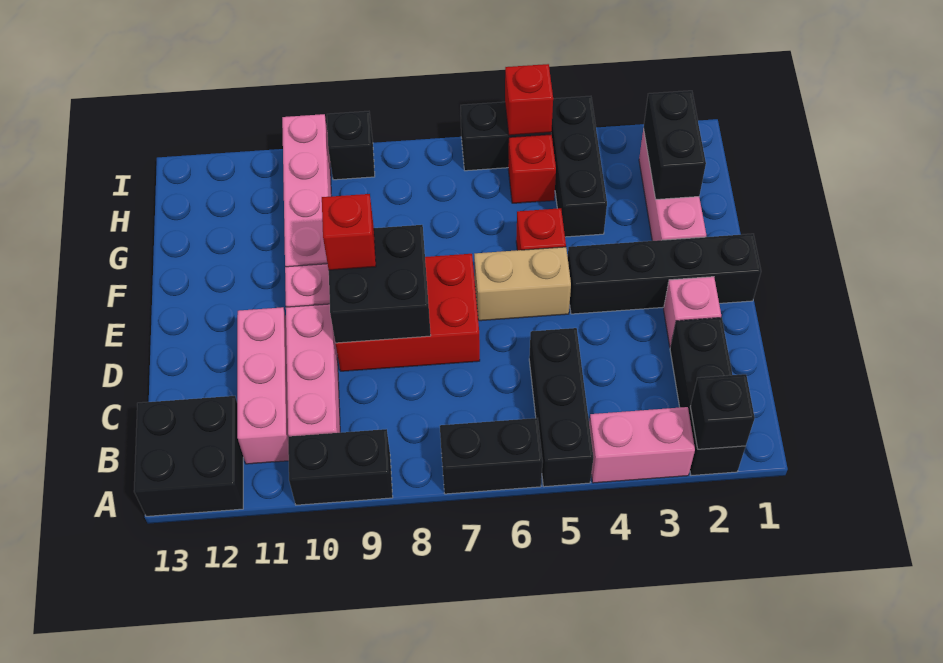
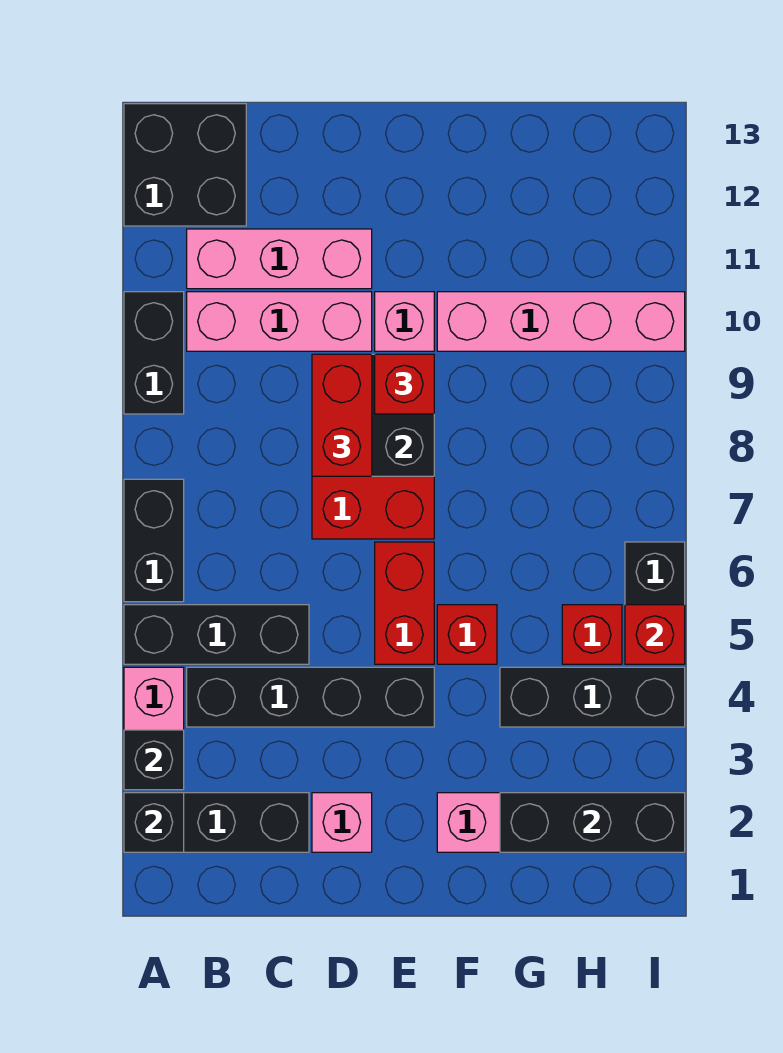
none -> red brick D8:D9 level 3
black brick E1:E4 level 1 -> black brick B4:E4 level 1
tan brick E5:E6 level 1 -> red brick E5:E6 level 1
black brick G2:H2 level 2 -> black brick G2:I2 level 2
black brick I9 level 1 -> black brick A3 level 2

